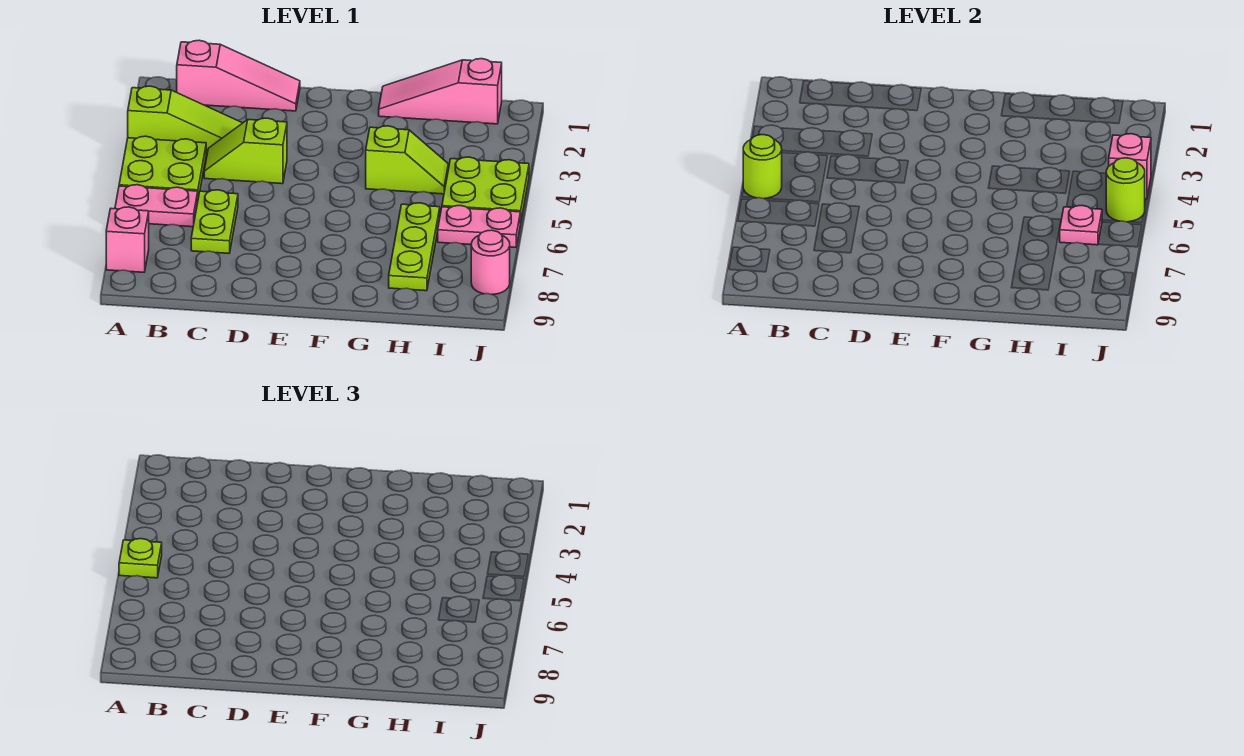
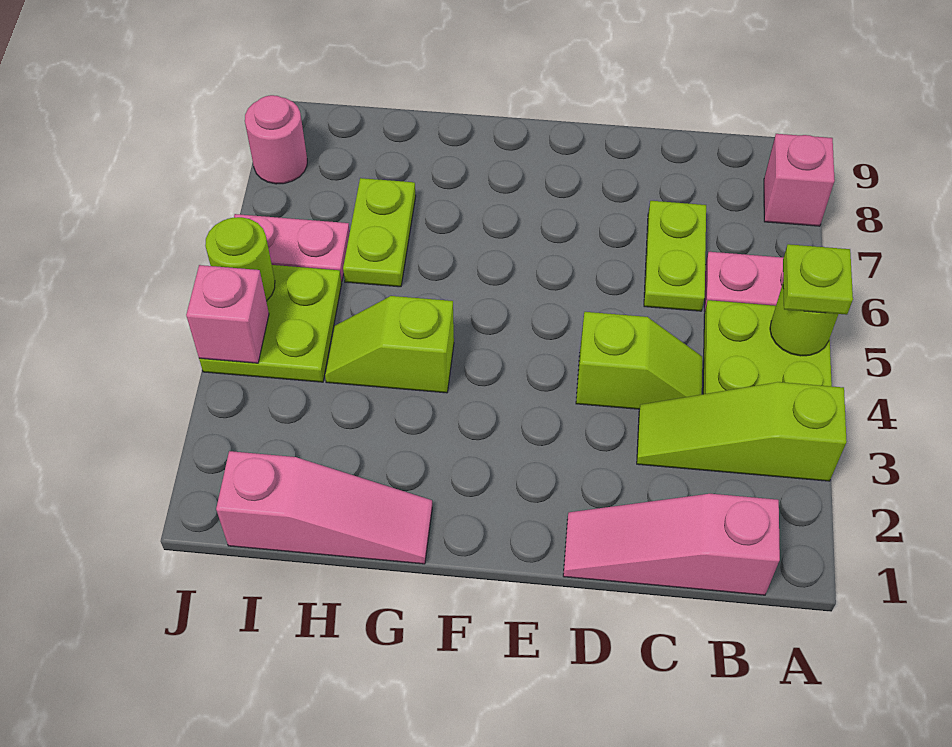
lime plate H6:H8 level 1 -> lime plate H6:H7 level 1
pink plate I6 level 2 -> none

